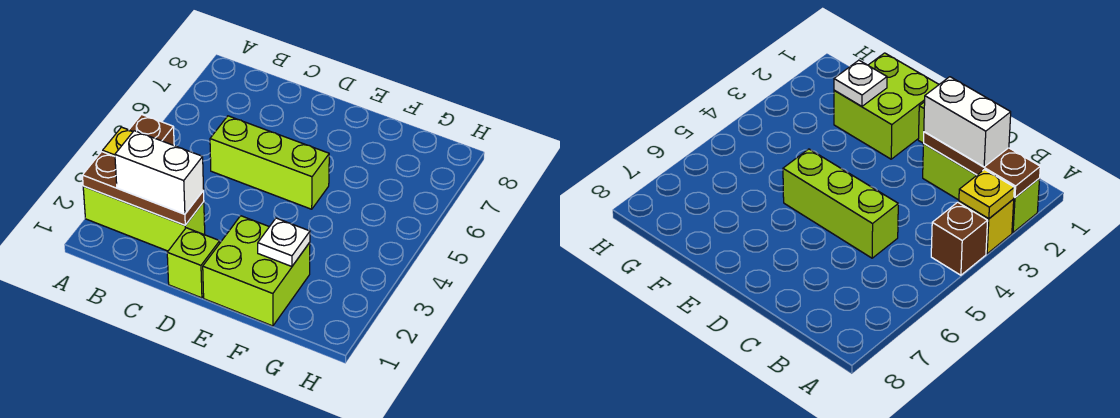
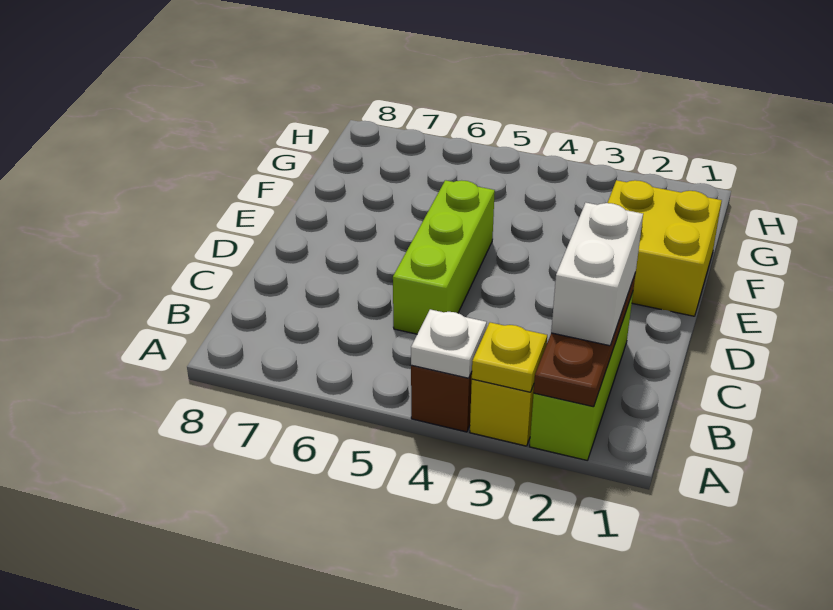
lime brick D1 level 1 -> none
lime brick E1:F2 level 1 -> yellow brick E1:F2 level 1
white plate F2 level 2 -> white plate A4 level 2

